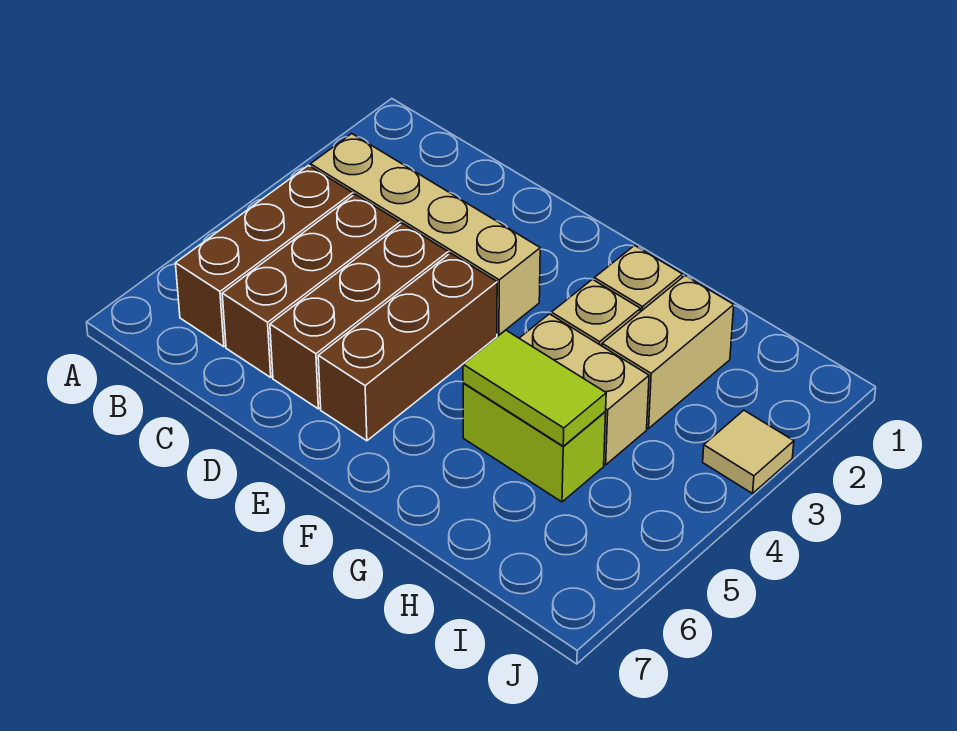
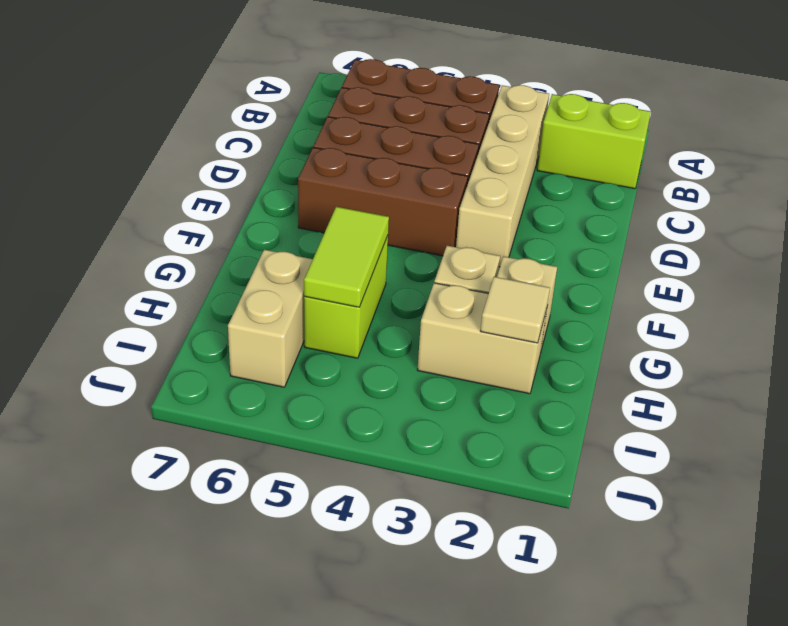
none -> lime brick B1:B2 level 1
tan brick G4:H4 level 1 -> tan brick H6:I6 level 1
tan tile J3 level 1 -> tan tile H2 level 2

